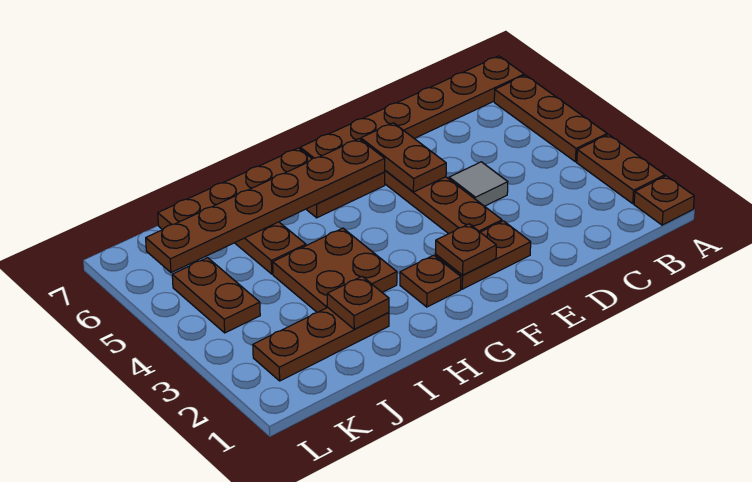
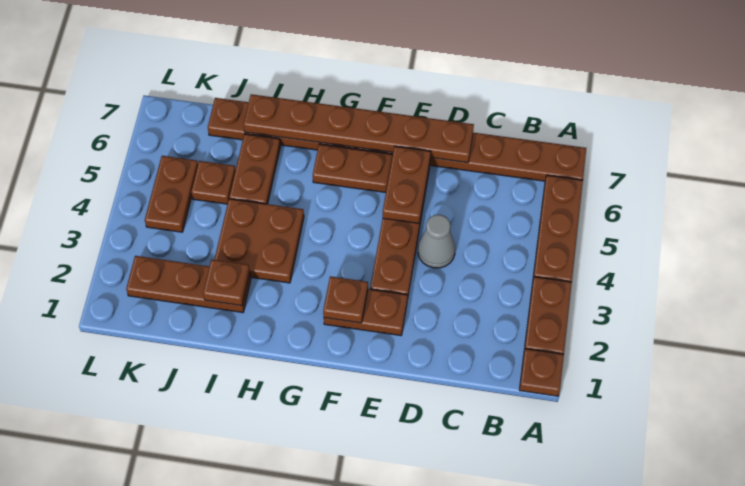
grey tile D4 level 1 -> grey cone D4 level 1
brown plate F6:K6 level 2 -> brown plate D7:I7 level 2
brown plate G2 level 1 -> brown plate J5 level 1

